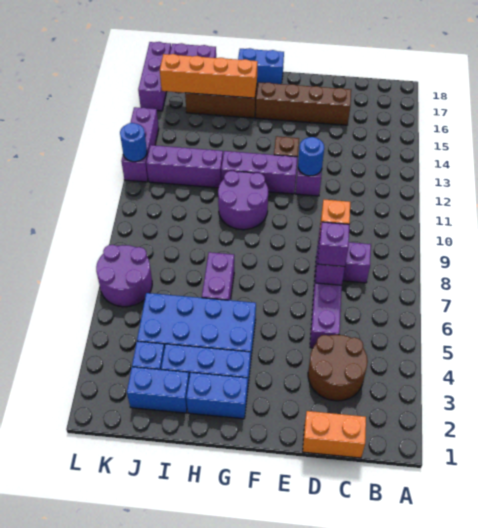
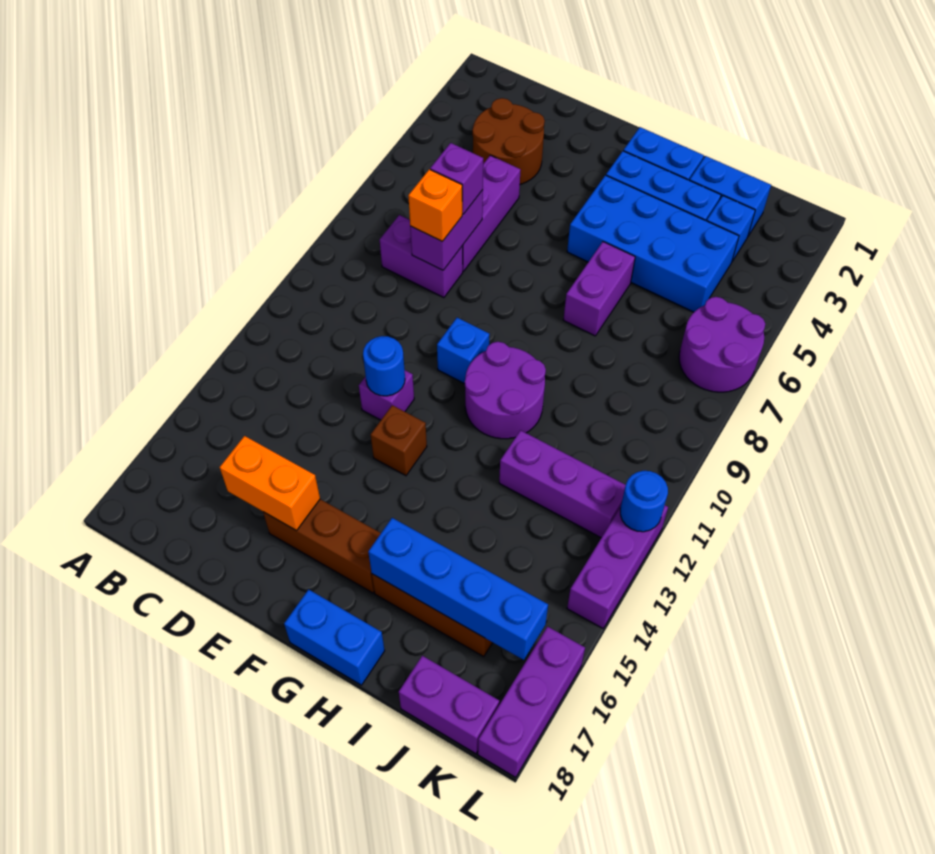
orange brick C1:D1 level 1 -> orange brick D16:E16 level 2
brown brick D16:G16 level 1 -> brown brick E16:G16 level 1
none -> blue brick F10 level 1
purple brick F12:H12 level 1 -> none
orange brick H16:K16 level 2 -> blue brick H16:K16 level 2

